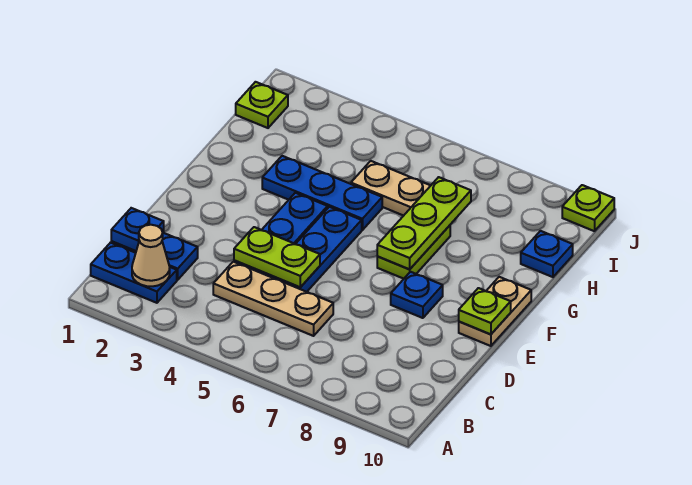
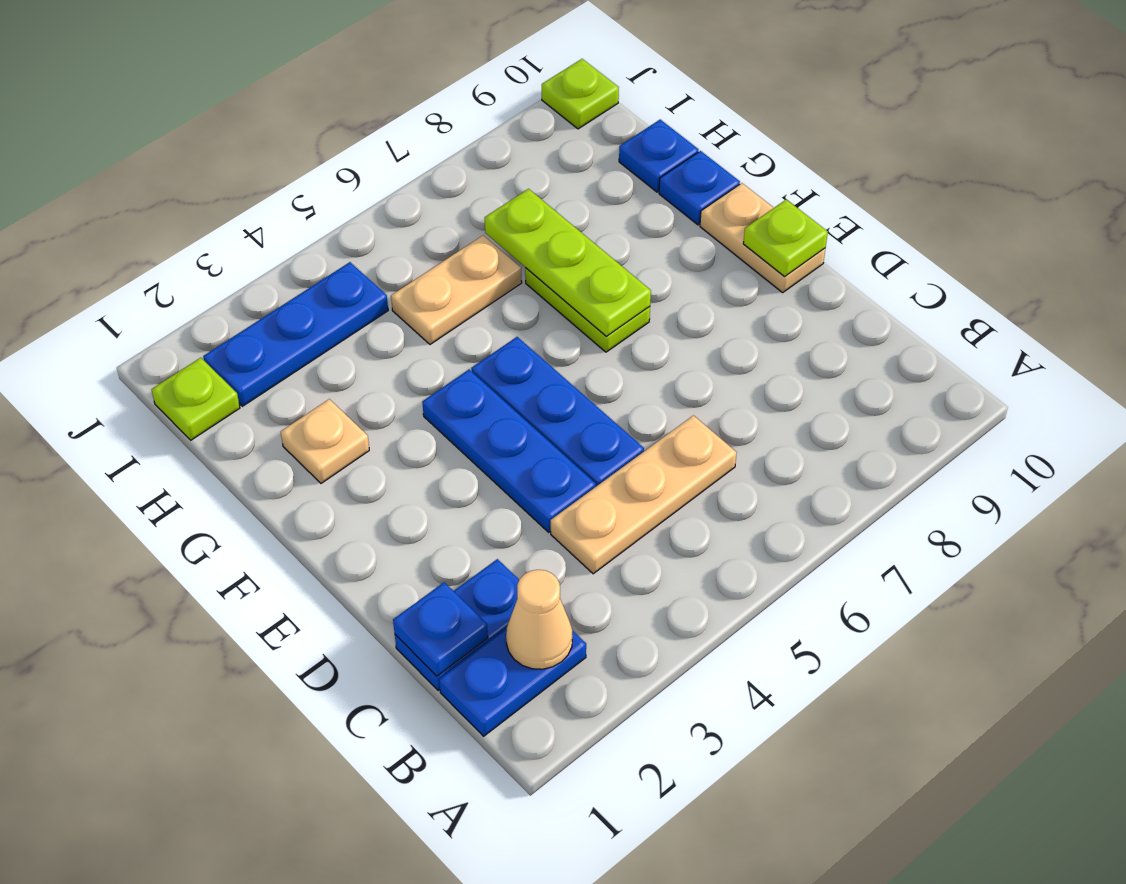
lime plate D4:D5 level 2 -> none
blue plate E8 level 1 -> blue plate G10 level 1
none -> tan plate G2 level 1
blue plate G3:G5 level 1 -> blue plate I2:I4 level 1

